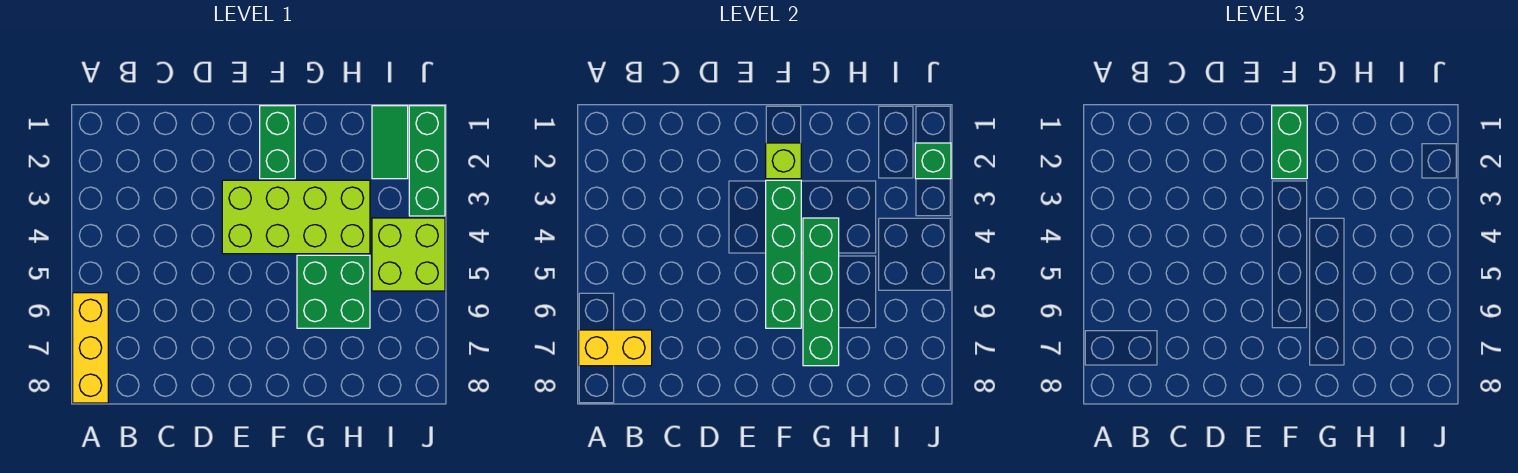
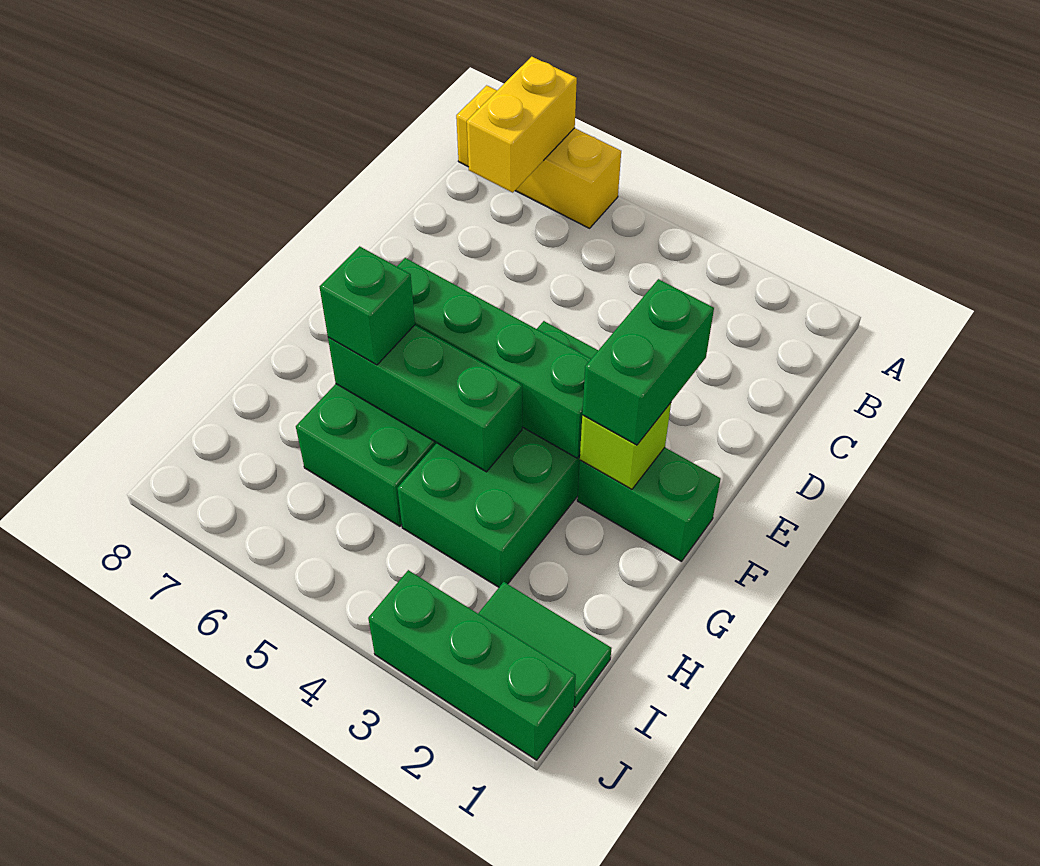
lime brick E3:H4 level 1 -> green brick E3:H4 level 1
green brick F1:F2 level 3 -> green brick E2:F2 level 3
green brick G4:G7 level 2 -> green brick G4:G6 level 2
lime brick I4:J5 level 1 -> none
green brick J2 level 2 -> green brick G6 level 3

